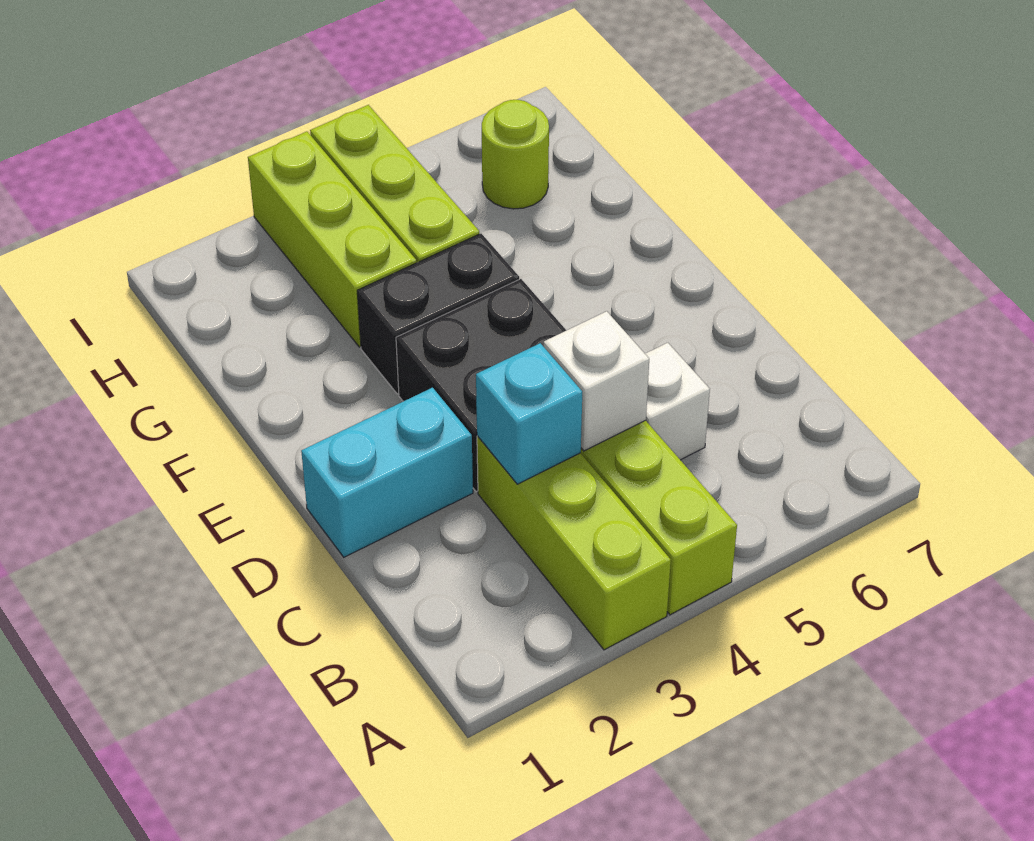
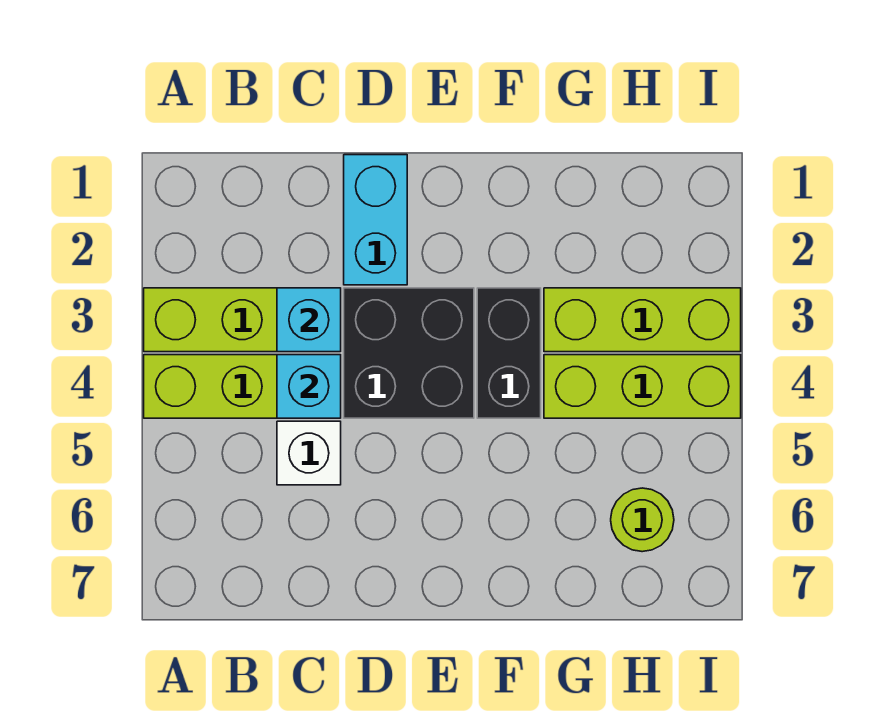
white brick C4 level 2 -> cyan brick C4 level 2

